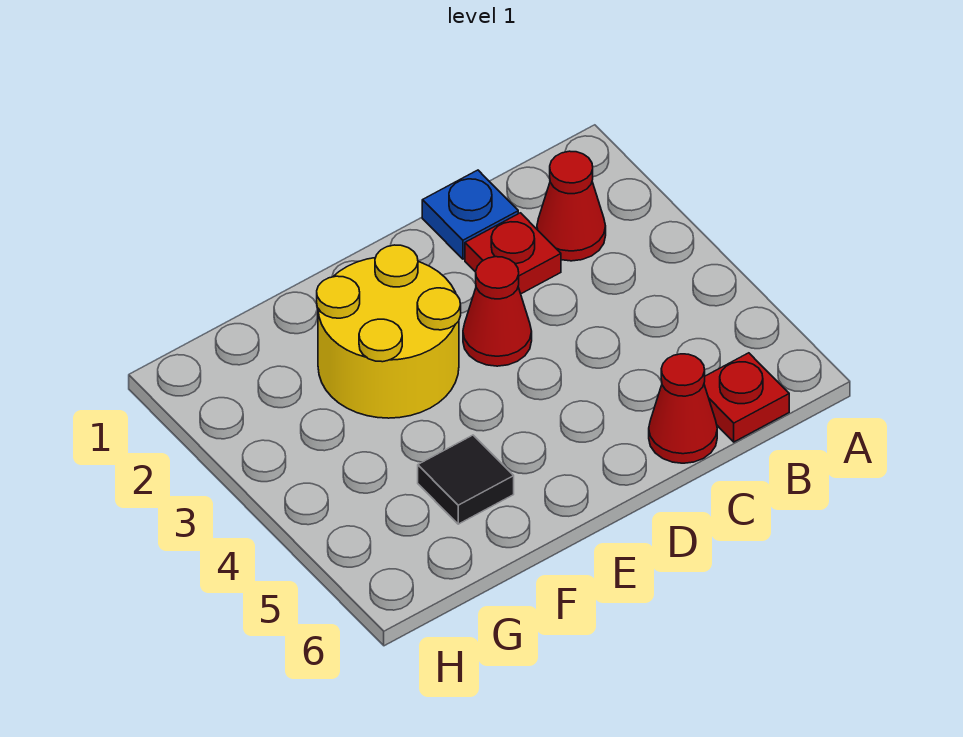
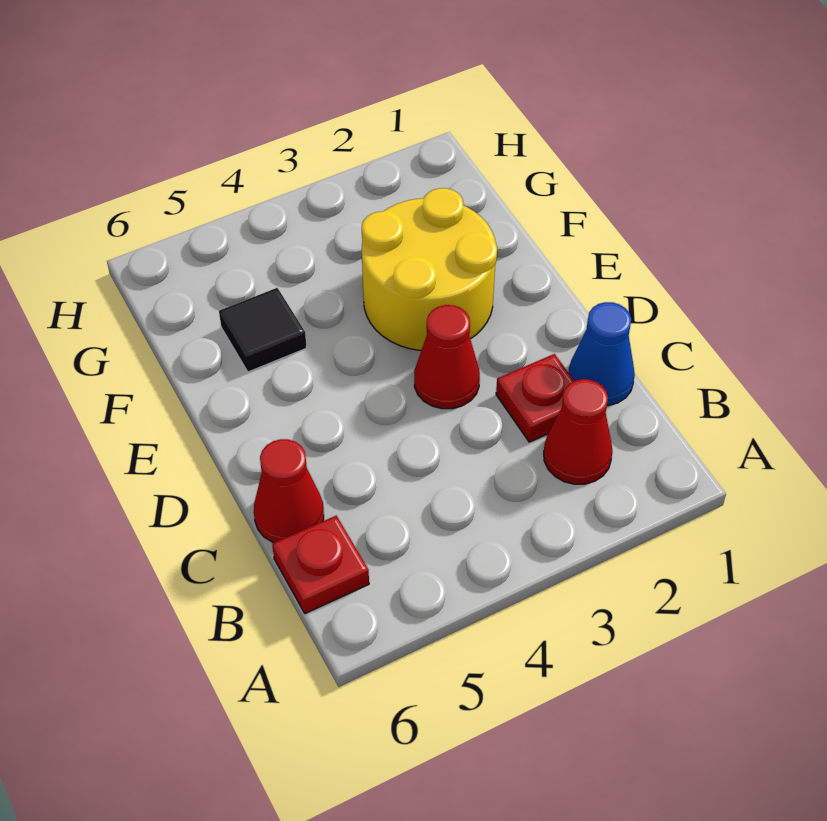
blue plate C1 level 1 -> blue cone C1 level 1

